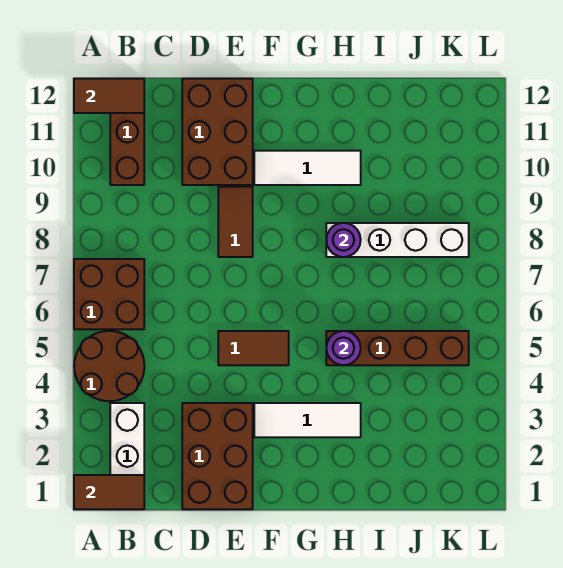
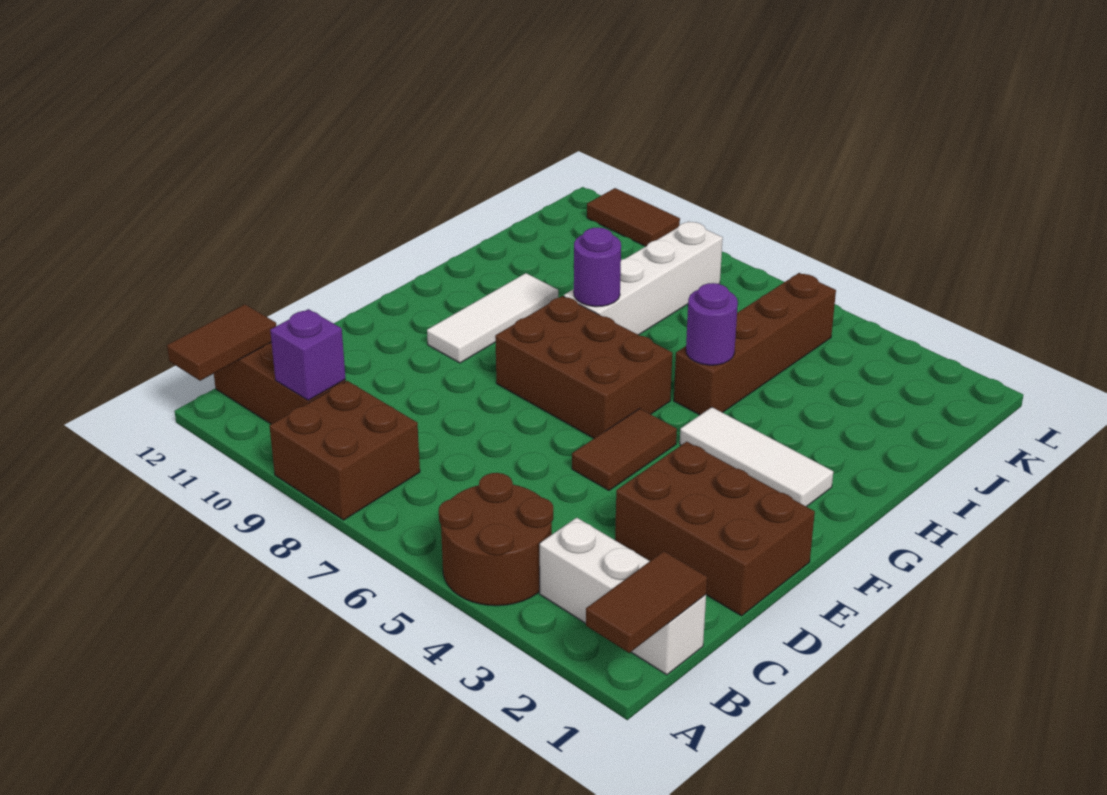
brown brick A6:B7 level 1 -> brown brick A8:B9 level 1
none -> purple brick B10 level 2
brown brick D10:E12 level 1 -> brown brick F6:G8 level 1
brown tile E8:E9 level 1 -> brown tile L10:L11 level 1
white tile F3:H3 level 1 -> white tile G2:G4 level 1

